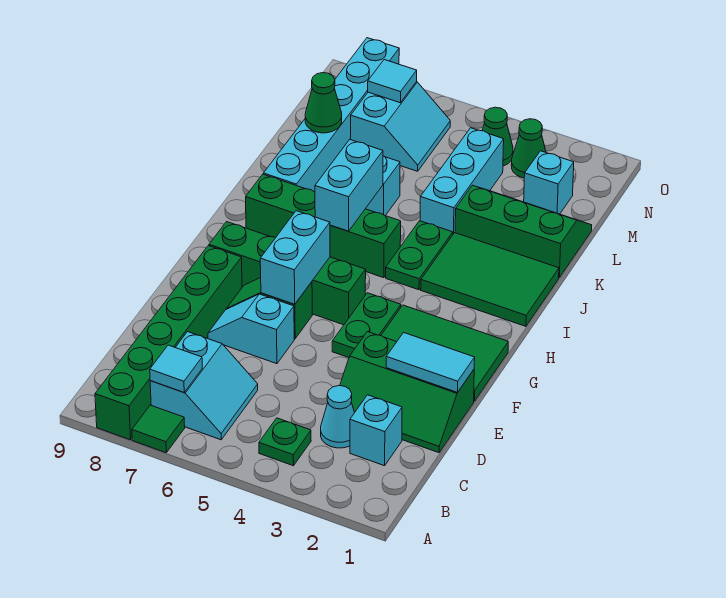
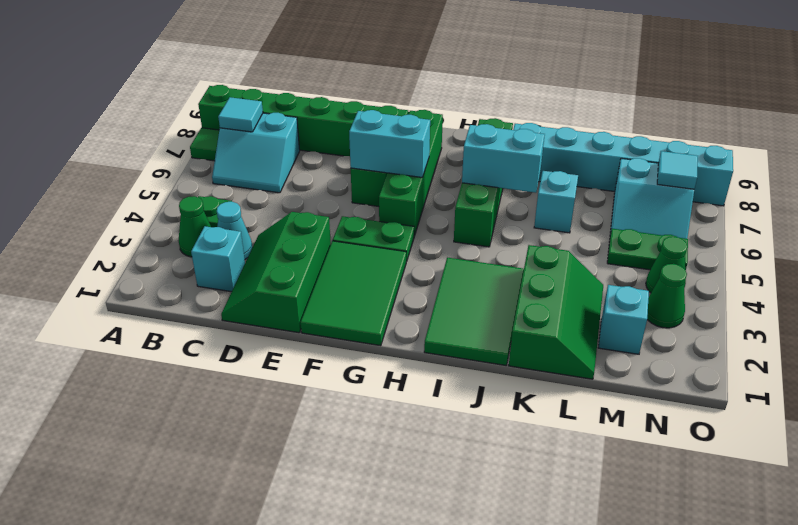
cyan tile E1:E2 level 2 -> none
cyan slope E6:E7 level 1 top 6 -> none
green plate I4:J4 level 1 -> green plate M5:N5 level 1
cyan brick K4:M4 level 1 -> none
green cone L8 level 2 -> green cone B3 level 1

